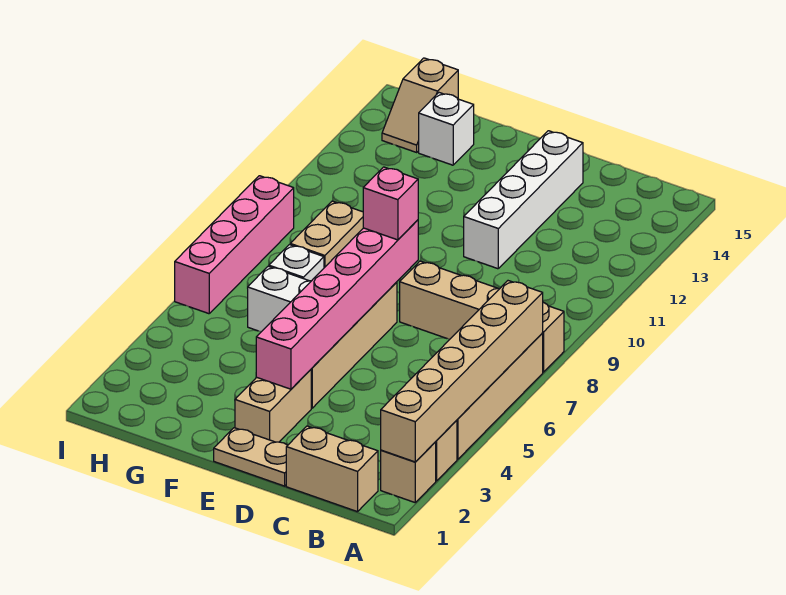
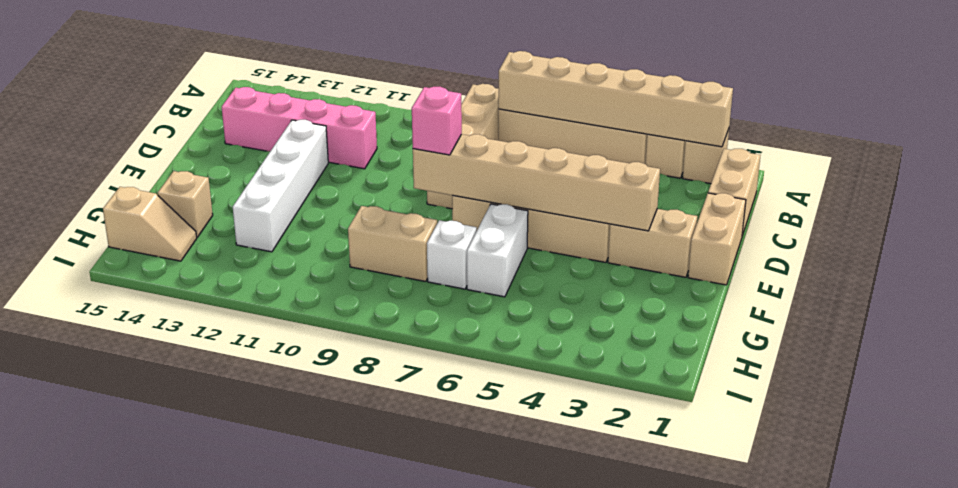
tan plate D1:E1 level 1 -> tan brick D1:E1 level 1
white brick D11:D14 level 1 -> white brick D12:G12 level 1
pink brick E3:E8 level 2 -> tan brick E3:E8 level 2
white brick G14 level 1 -> tan brick G14 level 1
pink brick I6:I9 level 1 -> pink brick C11:C14 level 1

